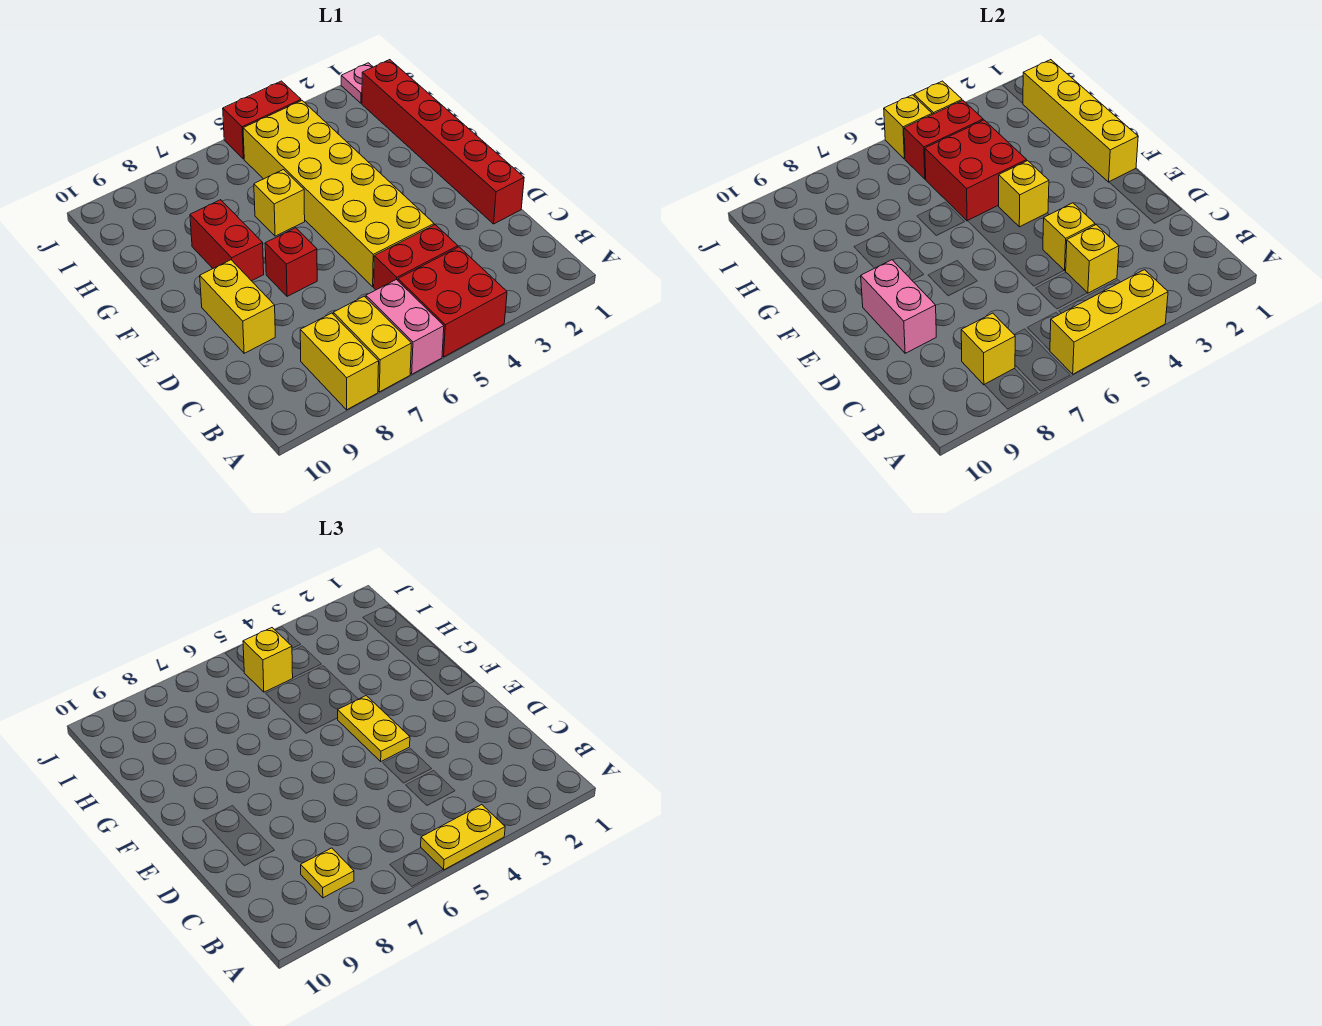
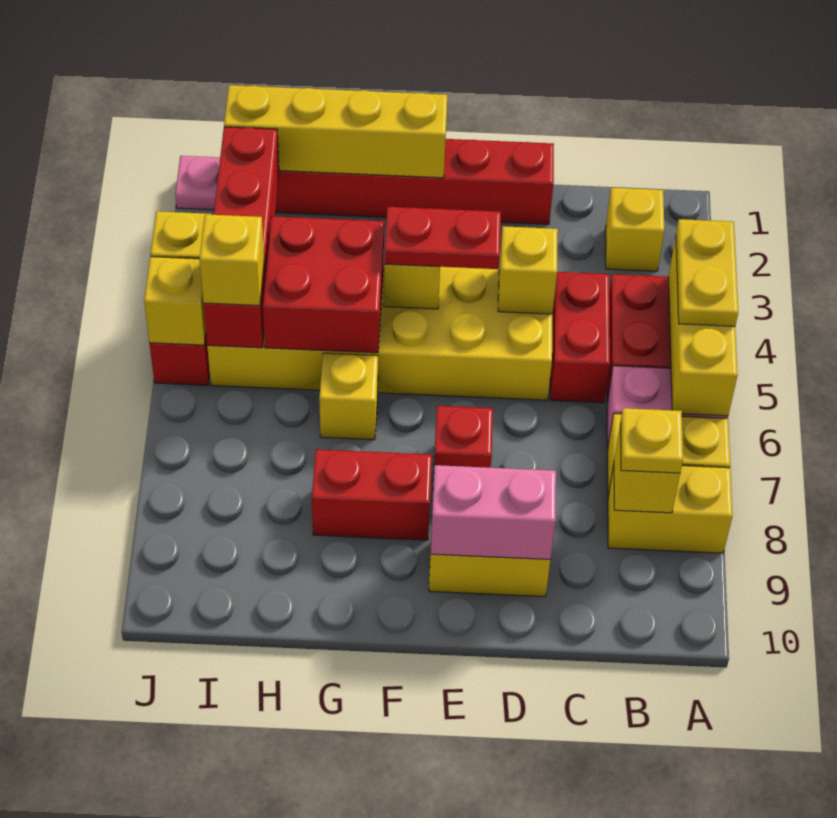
yellow brick C4 level 2 -> yellow brick B2 level 1
yellow plate E4:F4 level 3 -> red plate E4:F4 level 3
red brick I4:I5 level 2 -> red brick I2:I5 level 2

